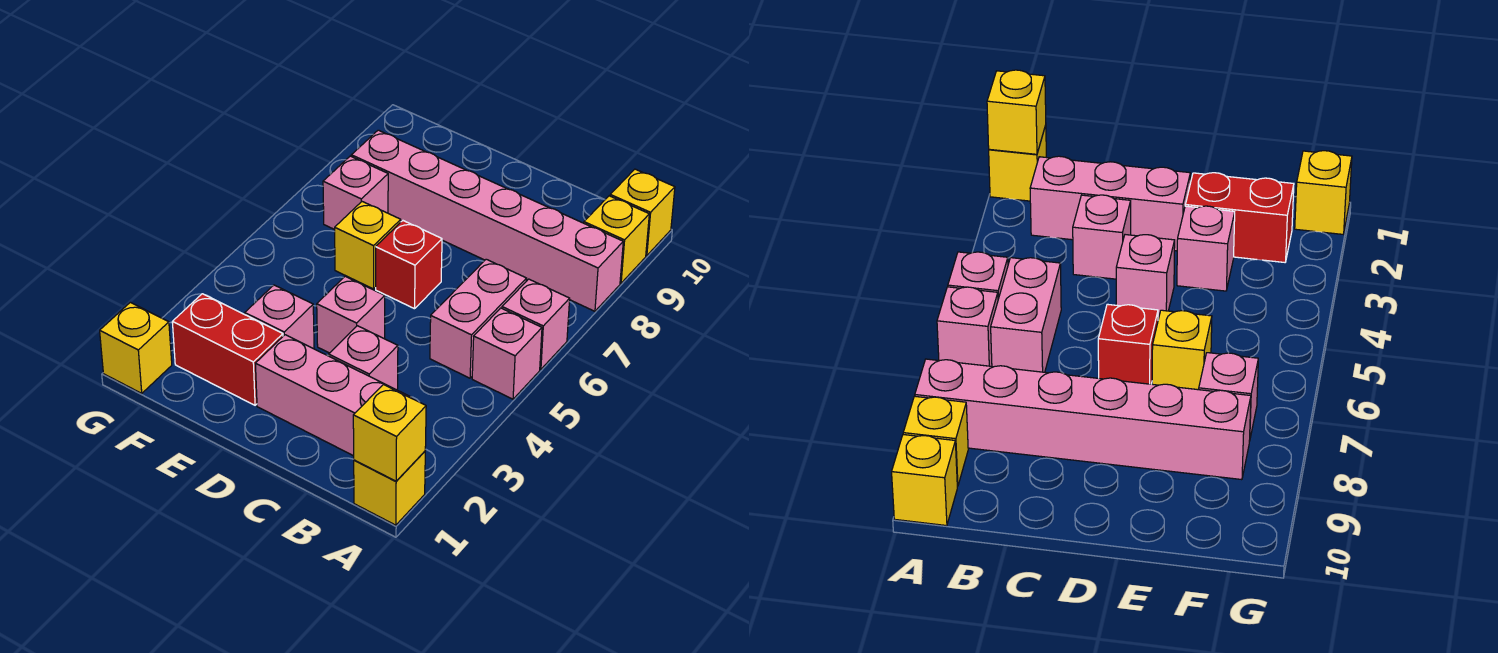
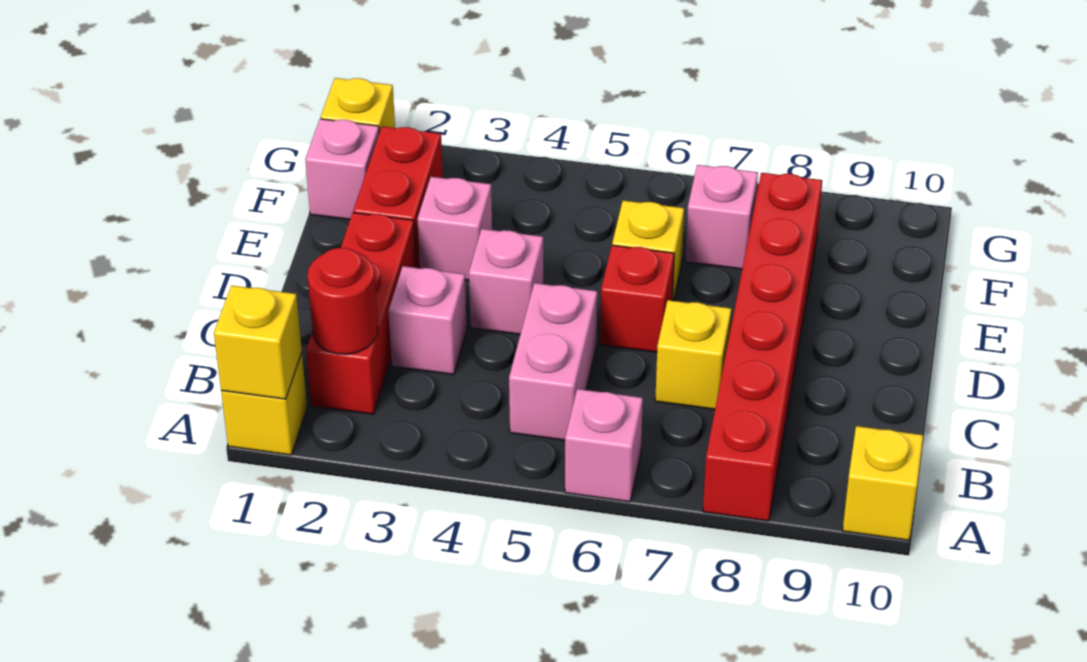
pink brick A5 level 1 -> pink brick F1 level 1
pink brick A8:F8 level 1 -> red brick A8:F8 level 1
yellow brick A9 level 1 -> yellow brick C7 level 1
pink brick B2:D2 level 1 -> red brick B2:D2 level 1
none -> red round brick B2 level 2
pink brick B5:B6 level 1 -> pink brick B5:C5 level 1

